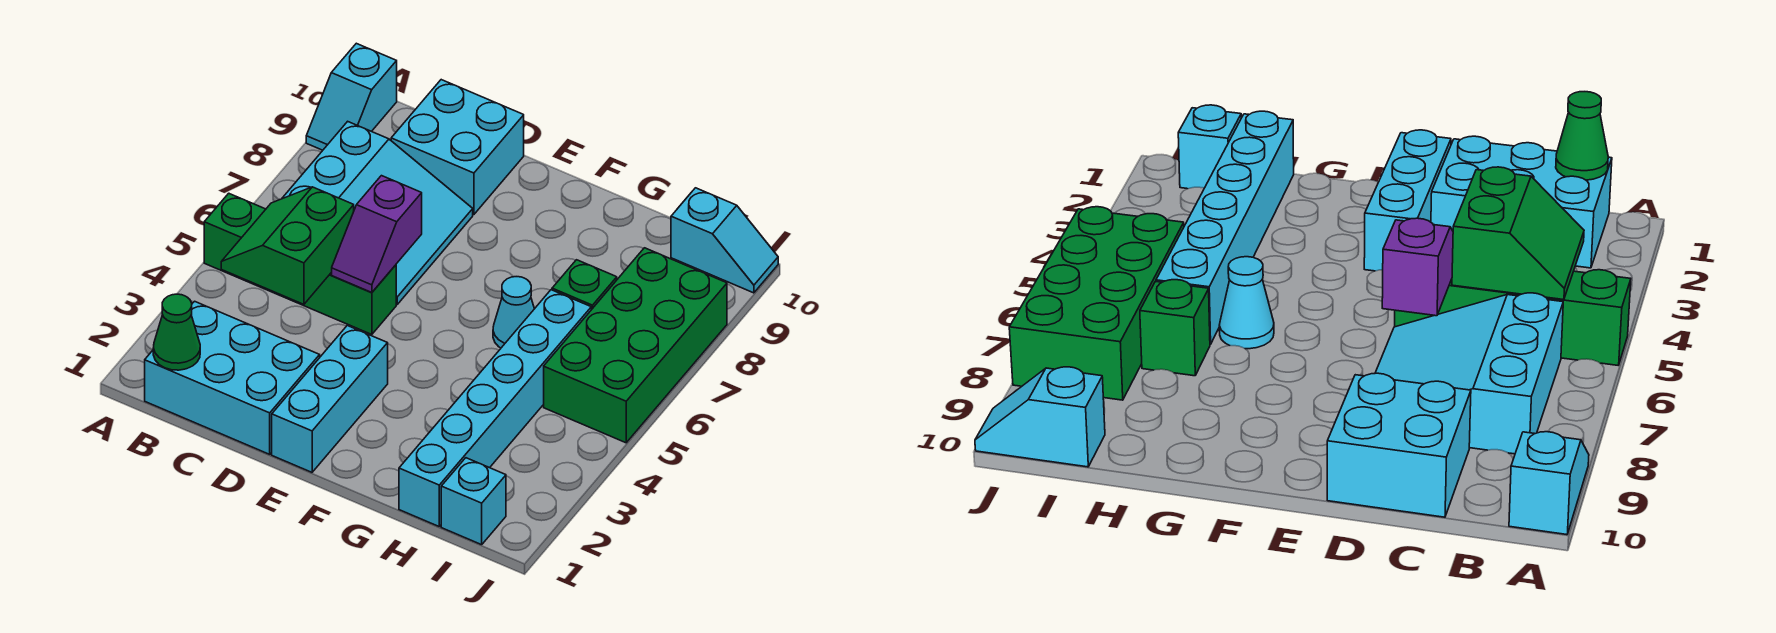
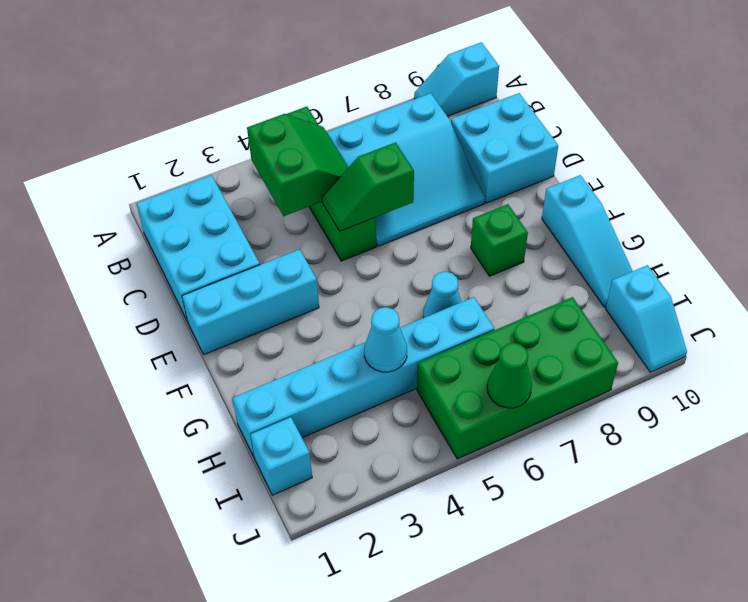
green cone B1 level 2 -> green cone J6 level 2
green slope B4:C5 level 2 top C -> green slope B4:C5 level 2 top 4
purple slope D5:D6 level 2 top 6 -> green slope D5:D6 level 2 top 6
none -> cyan slope F10:H10 level 1 top F
none -> cyan cone H4 level 2
green brick H7 level 1 -> green brick F8 level 1

